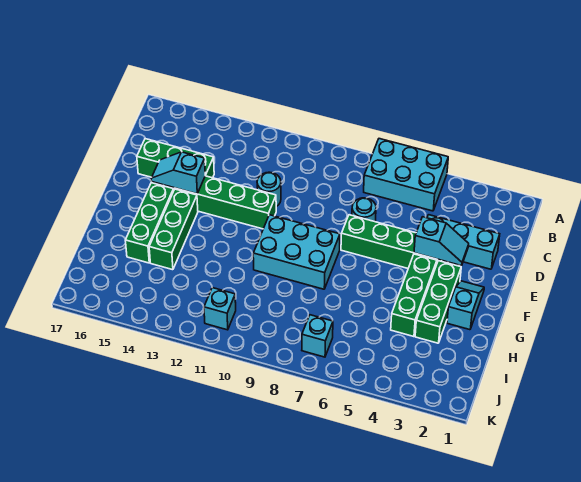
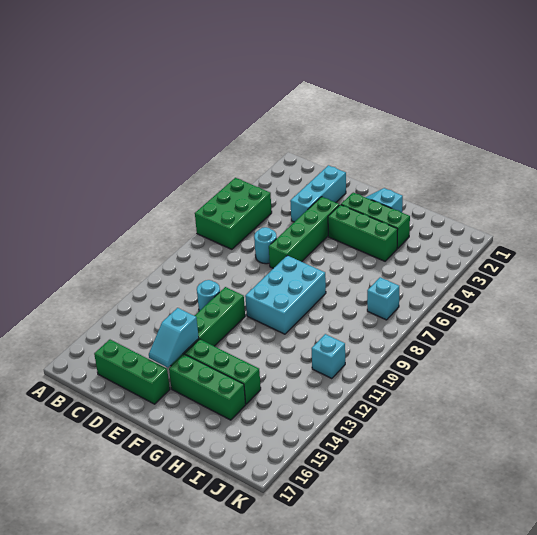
cyan brick A5:B7 level 1 -> green brick A5:B7 level 1
green brick D14:D16 level 1 -> green brick C16:E16 level 1
cyan slope E3:E4 level 2 top 4 -> none

